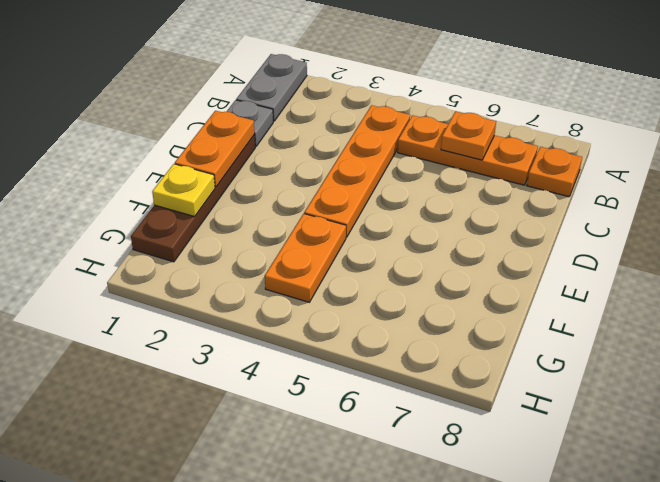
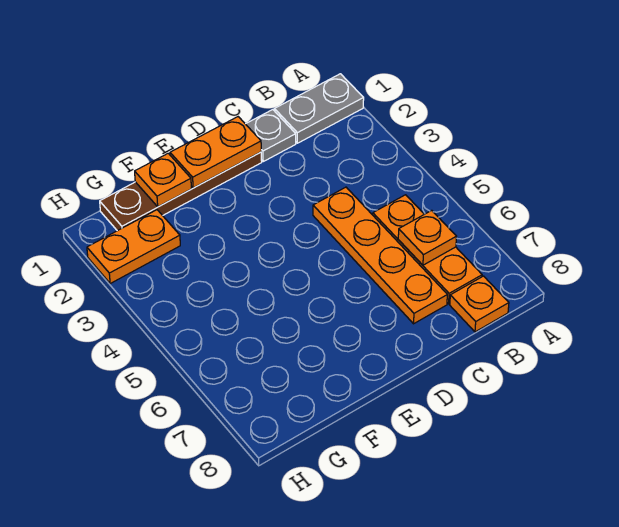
orange plate B4:E4 level 1 -> orange plate C4:C7 level 1
yellow plate F1 level 2 -> orange plate F1 level 2
orange plate F4:G4 level 1 -> orange plate G2:H2 level 1

